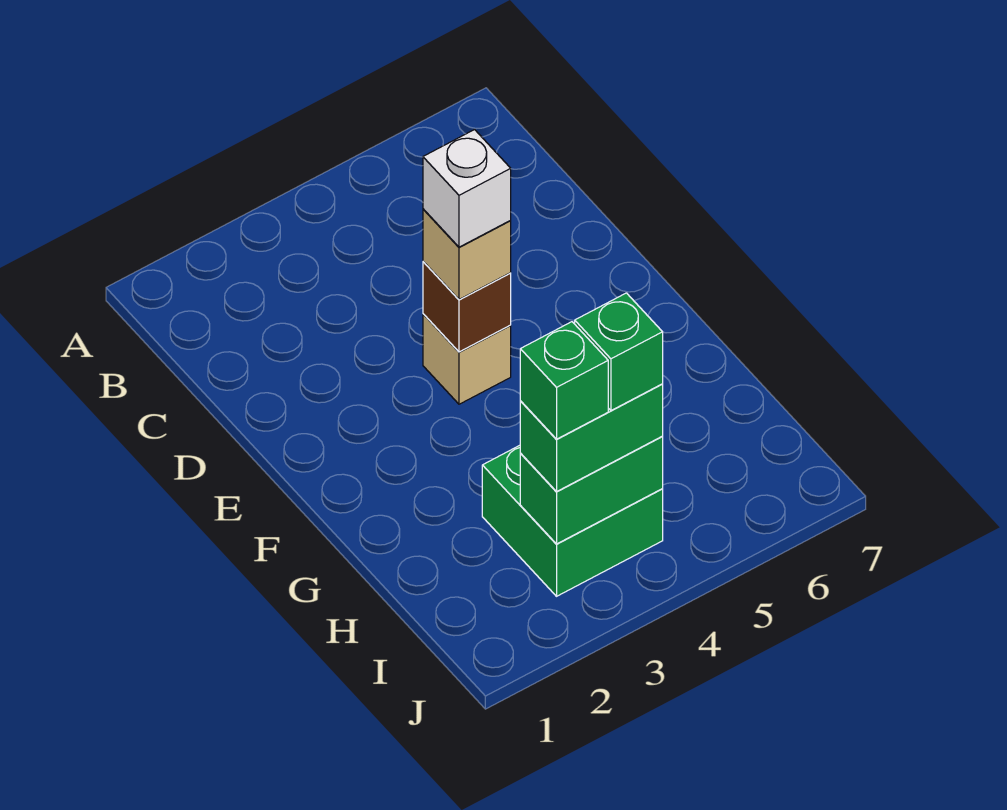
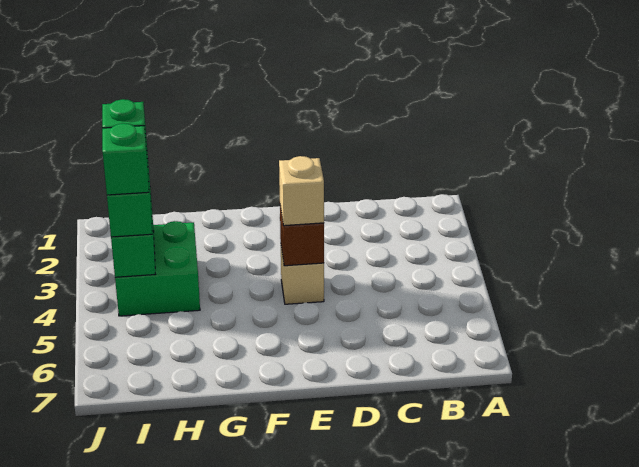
white brick E4 level 4 -> none

